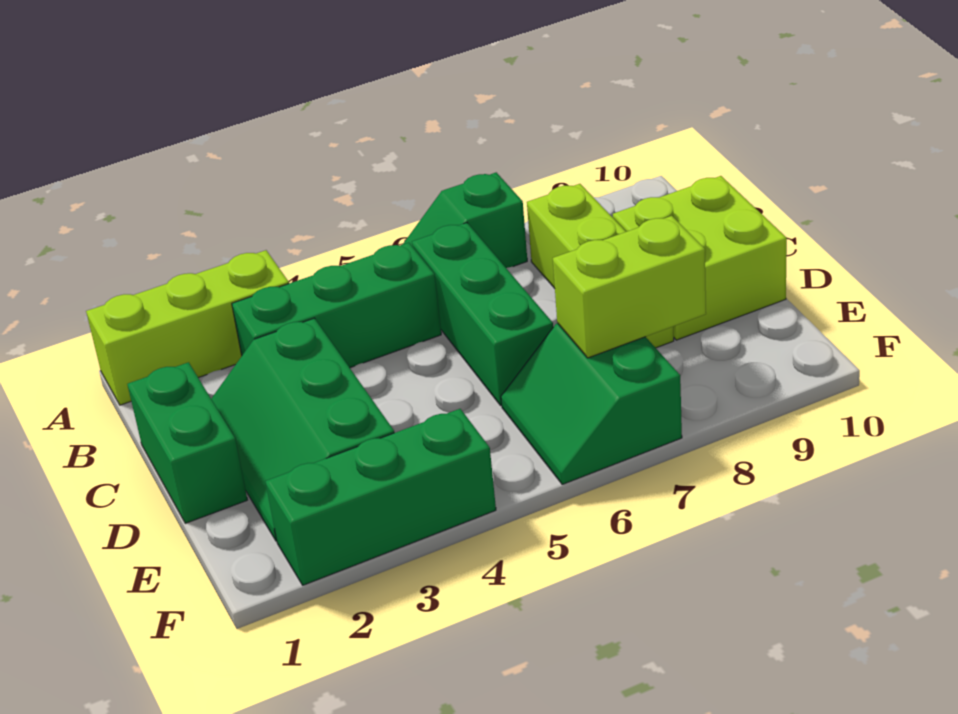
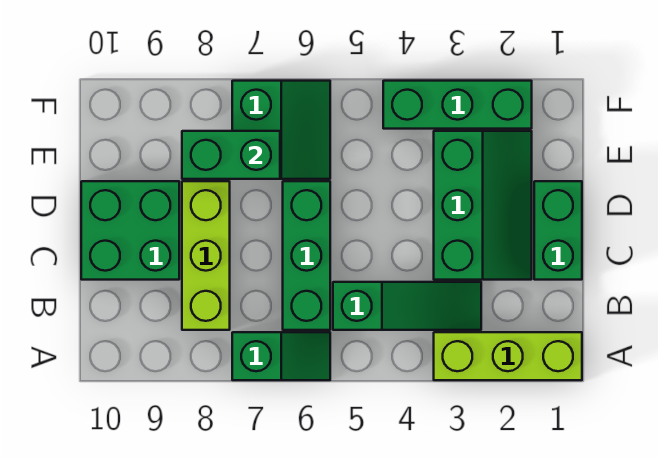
green brick B3:B5 level 1 -> green slope B3:B5 level 1 top 5
lime brick C9:D10 level 1 -> green brick C9:D10 level 1
lime brick E7:E8 level 2 -> green brick E7:E8 level 2

